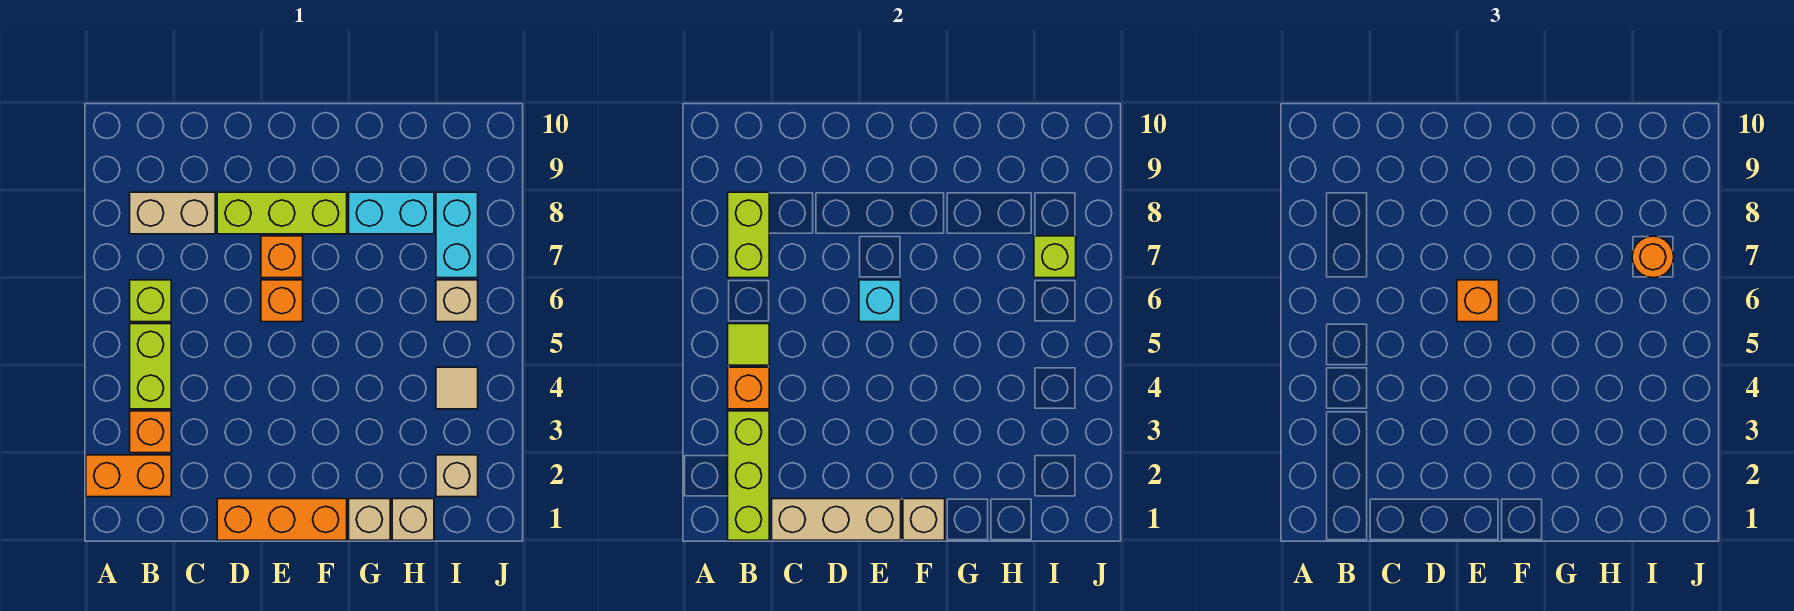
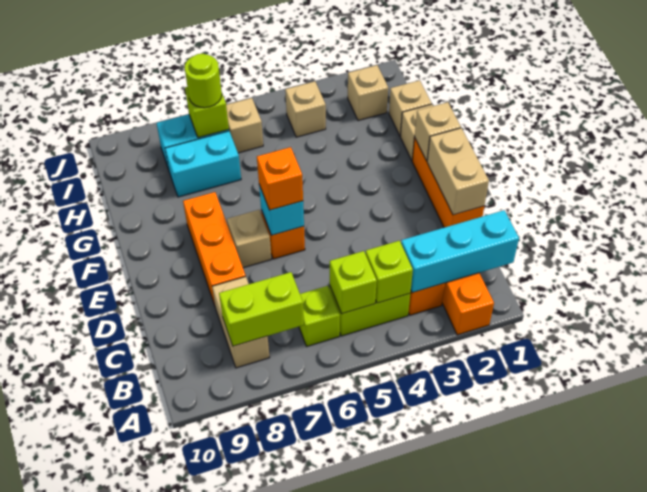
lime brick B1:B3 level 2 -> cyan brick B1:B3 level 2
orange brick B4 level 2 -> lime brick B4 level 2
lime tile B5 level 2 -> lime brick B5 level 2
tan brick C1:E1 level 2 -> tan brick D1:E1 level 2
lime brick D8:F8 level 1 -> orange brick D8:F8 level 1
orange brick E7 level 1 -> tan brick E7 level 1
cyan brick G8:H8 level 1 -> cyan brick H7:H8 level 1
tan tile I4 level 1 -> tan brick I4 level 1
orange round brick I7 level 3 -> lime round brick I7 level 3

